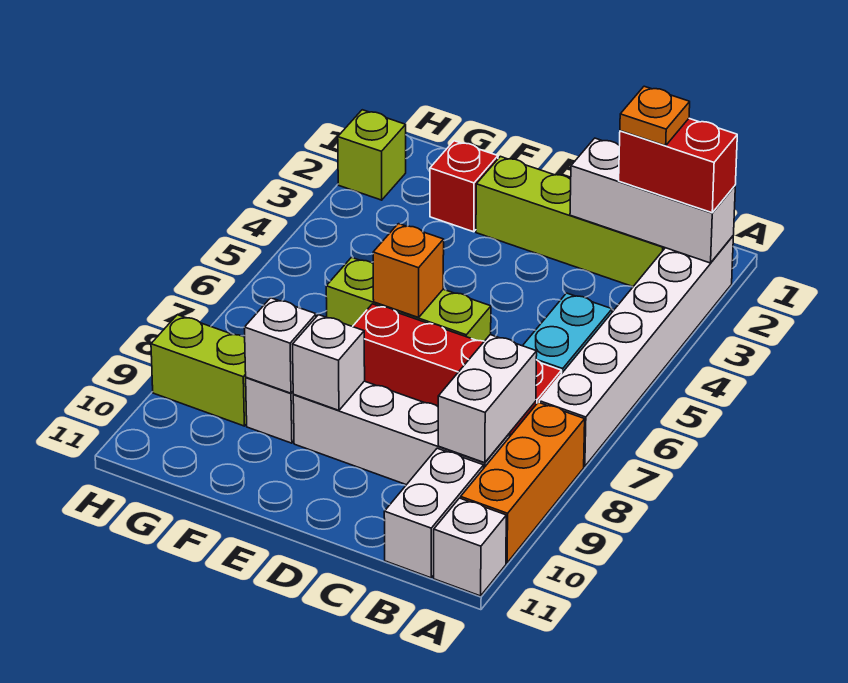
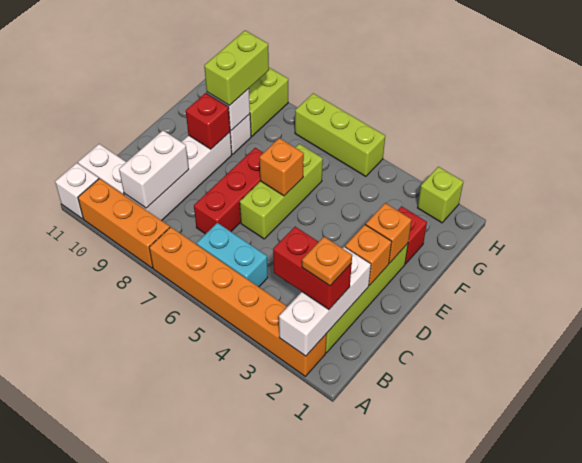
white brick A2:A7 level 1 -> orange brick A2:A7 level 1
red brick A2:B2 level 3 -> red brick B2:B3 level 3
red brick B7:E7 level 1 -> red brick C7:E7 level 1
white brick B8:B9 level 2 -> white brick B9:C9 level 2
none -> orange brick D2 level 2
none -> orange brick E2 level 2
white brick E9 level 2 -> red brick E9 level 2
none -> lime brick F9:G9 level 3
none -> lime brick H5:H7 level 1

